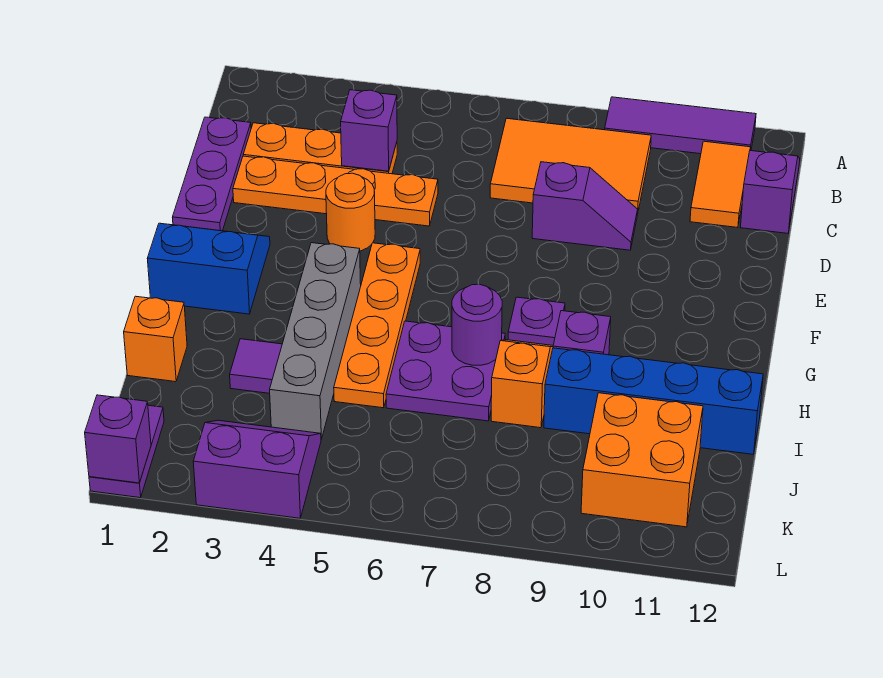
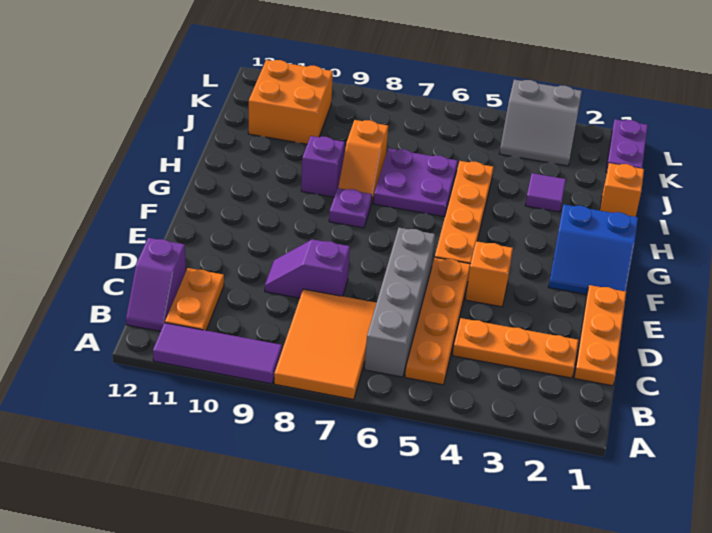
orange tile B7:C9 level 1 -> orange tile A7:C8 level 1
orange tile B11:C11 level 1 -> orange plate B11:C11 level 1
purple plate C1:E1 level 1 -> orange plate C1:E1 level 1
purple brick C4 level 2 -> none
orange plate D2:D5 level 1 -> orange plate B5:E5 level 1
orange round brick E4 level 1 -> orange brick E4 level 1
grey brick G4:J4 level 1 -> grey brick B6:E6 level 1
purple round brick H7 level 2 -> none
blue brick I9:I12 level 1 -> none
purple slope K3:L4 level 1 top L -> grey slope K3:L4 level 1 top L
purple brick L1 level 2 -> none

